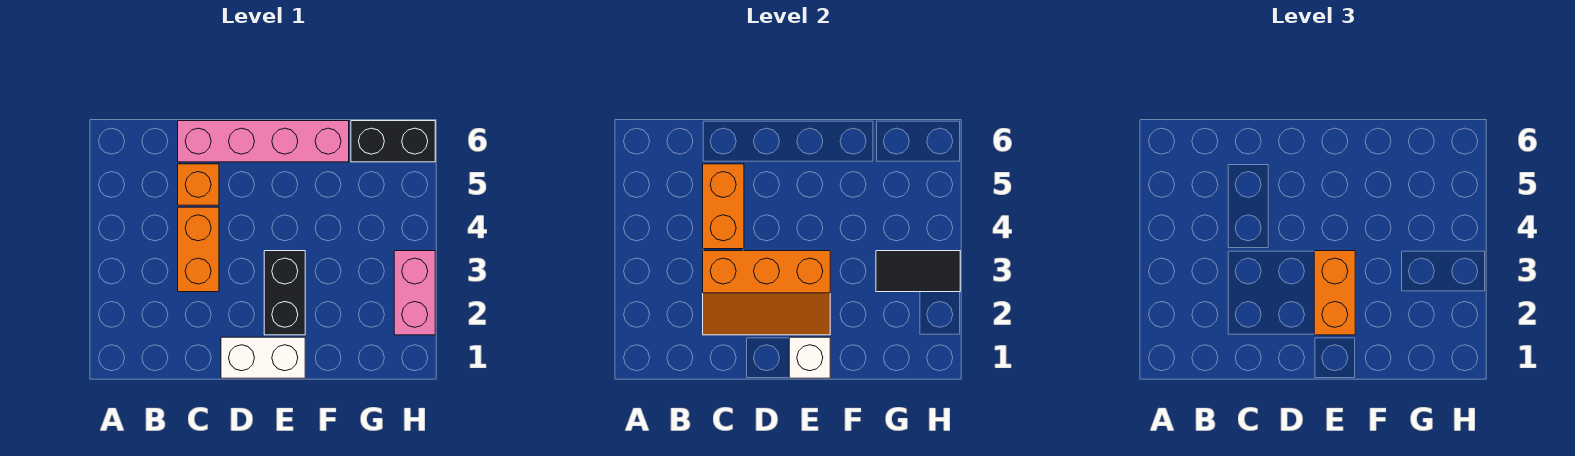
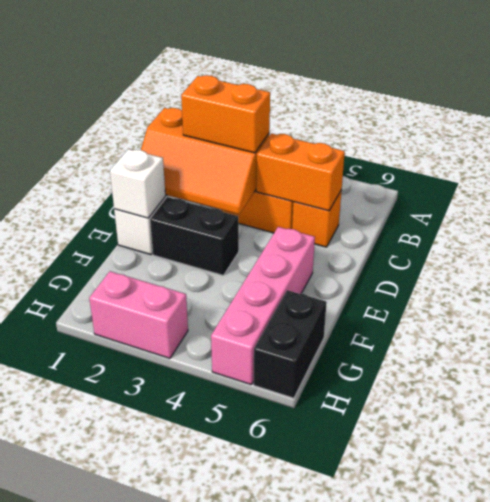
orange slope C2:E3 level 2 top 3 -> orange slope C1:D3 level 2 top C
pink brick C6:F6 level 1 -> pink brick E5:H5 level 1
orange brick E2:E3 level 3 -> orange brick C2:C3 level 3
black tile G3:H3 level 2 -> none

